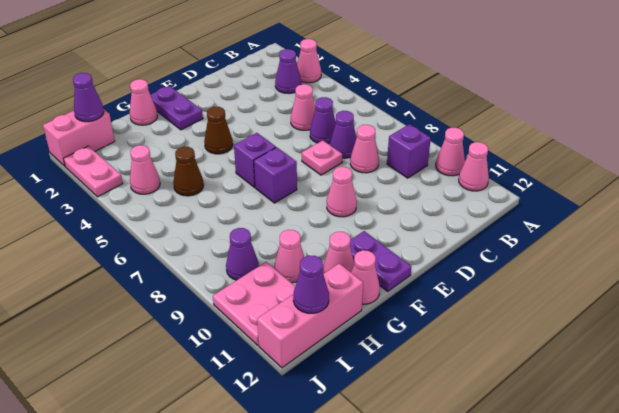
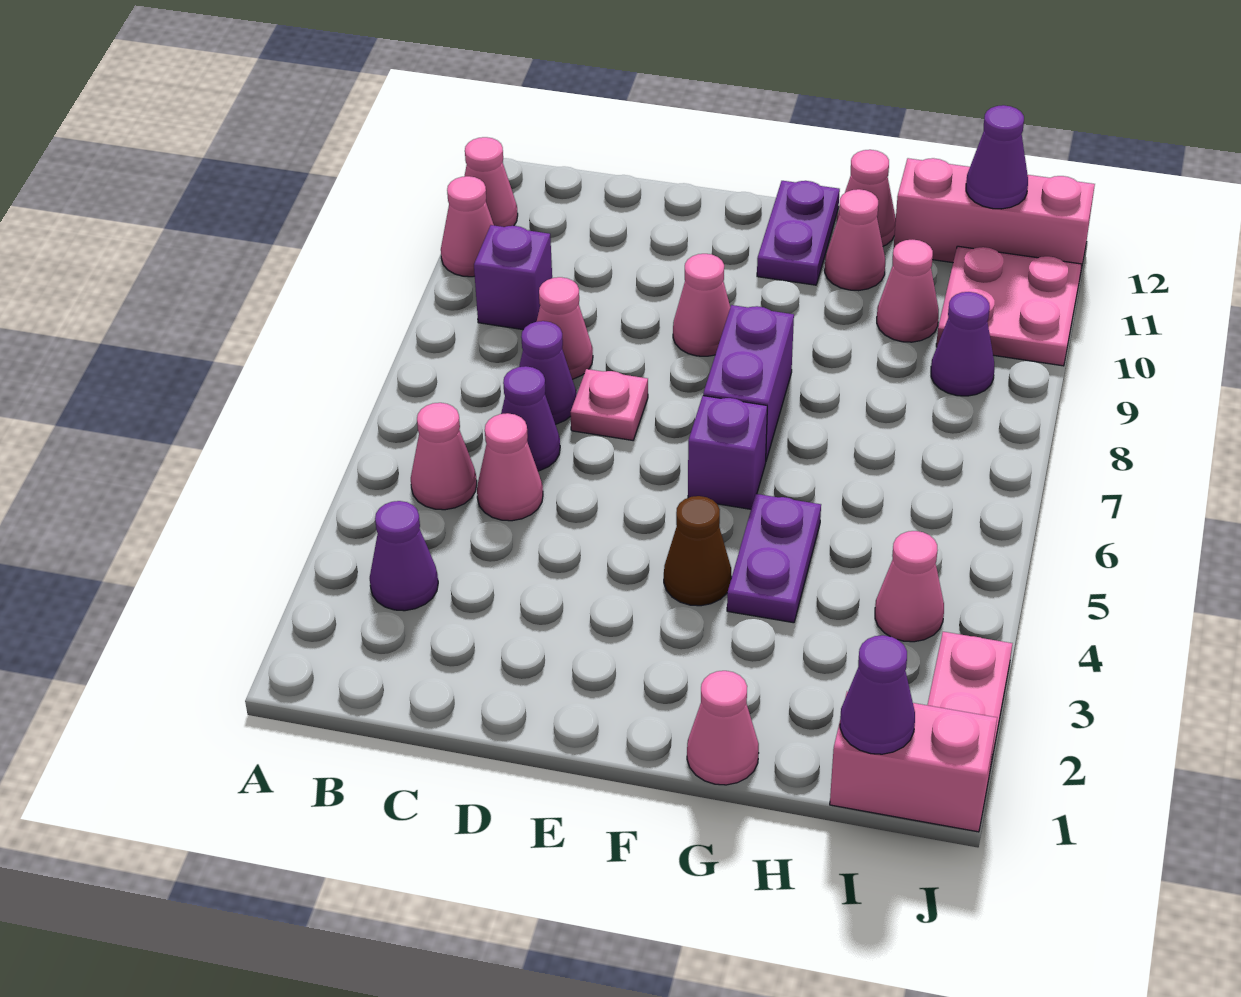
pink cone A3 level 1 -> pink cone B5 level 1
purple plate F1:F2 level 1 -> purple plate G4:G5 level 1
purple brick F7 level 1 -> purple brick F7:F8 level 1
brown cone H5 level 1 -> none

